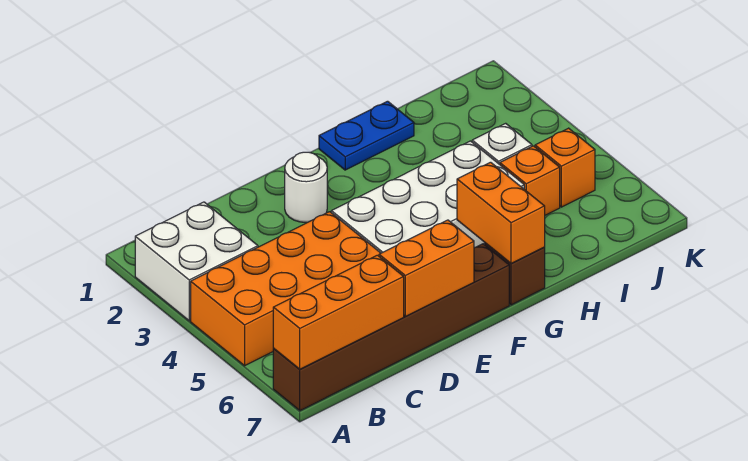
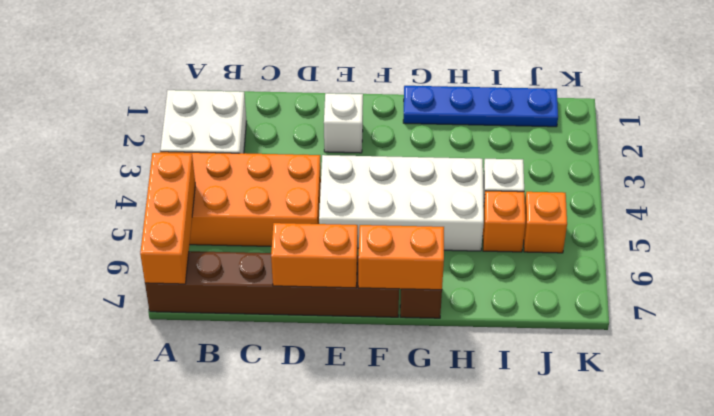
orange brick A7:C7 level 2 -> orange brick A5:A7 level 2
white round brick E2 level 1 -> white brick E2 level 1
blue plate G1:H1 level 1 -> blue plate G1:J1 level 1
orange brick G6:G7 level 2 -> orange brick F7:G7 level 2

